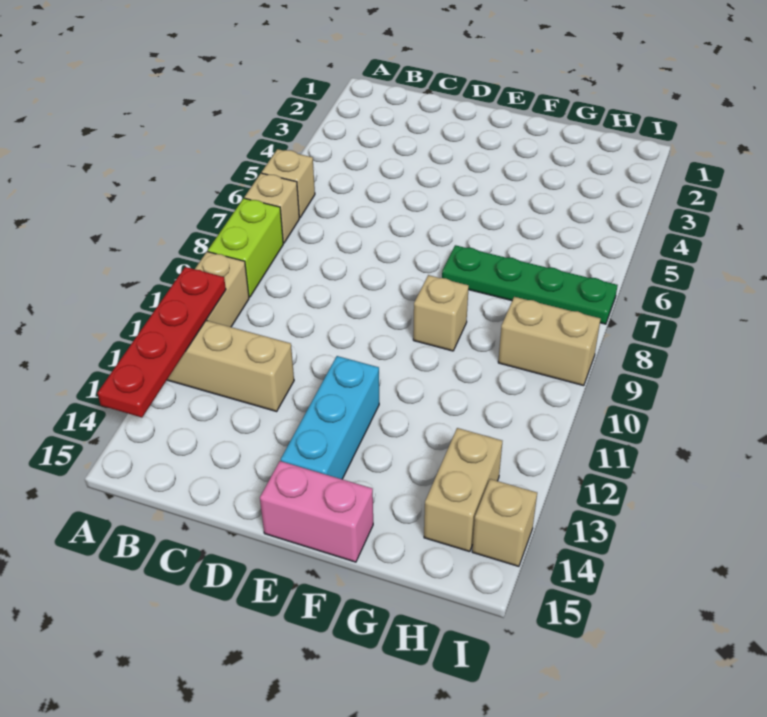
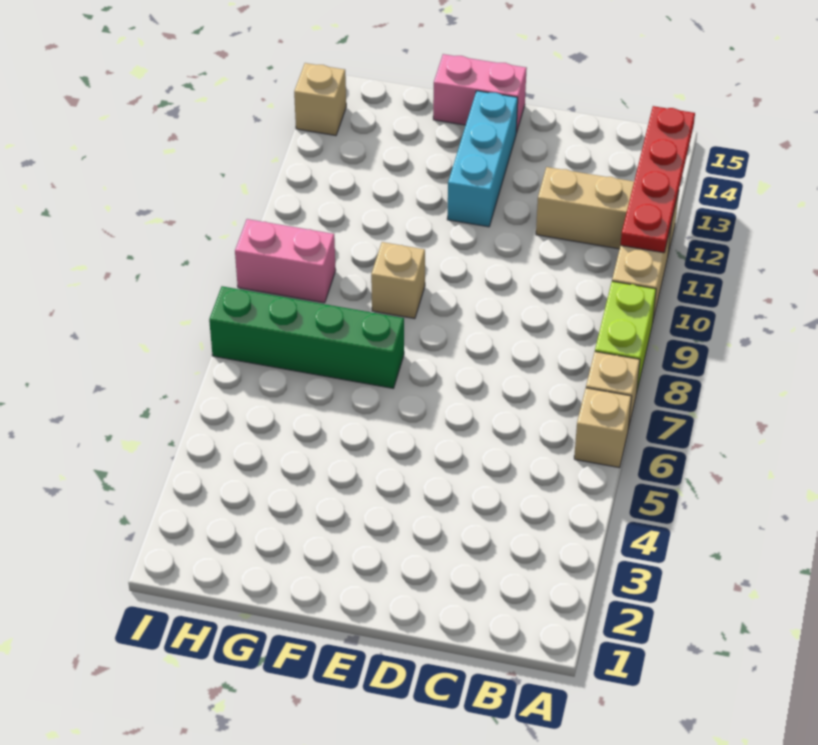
green plate F7:I7 level 1 -> green brick F7:I7 level 1
tan brick H9:I9 level 1 -> pink brick H9:I9 level 1
tan brick H13:H14 level 1 -> none

